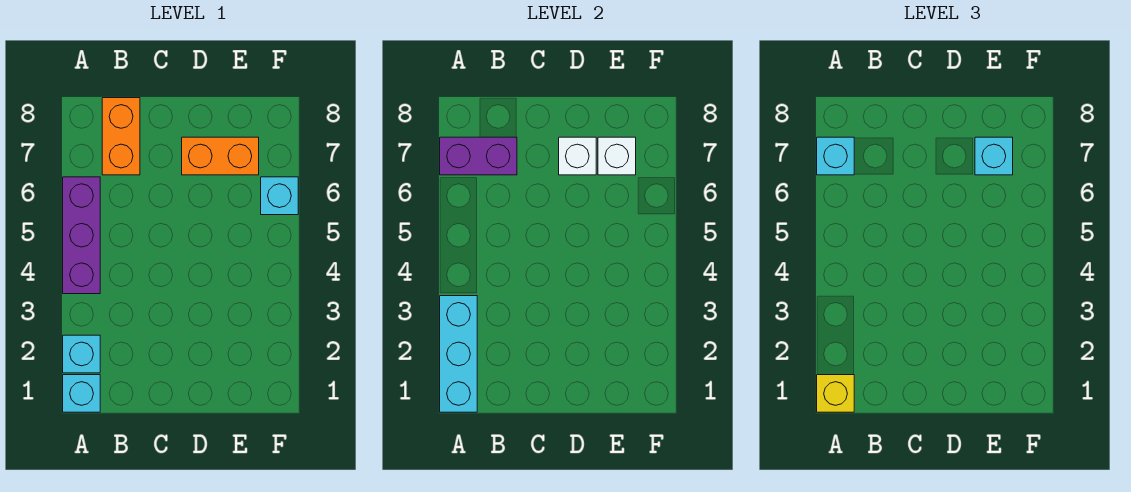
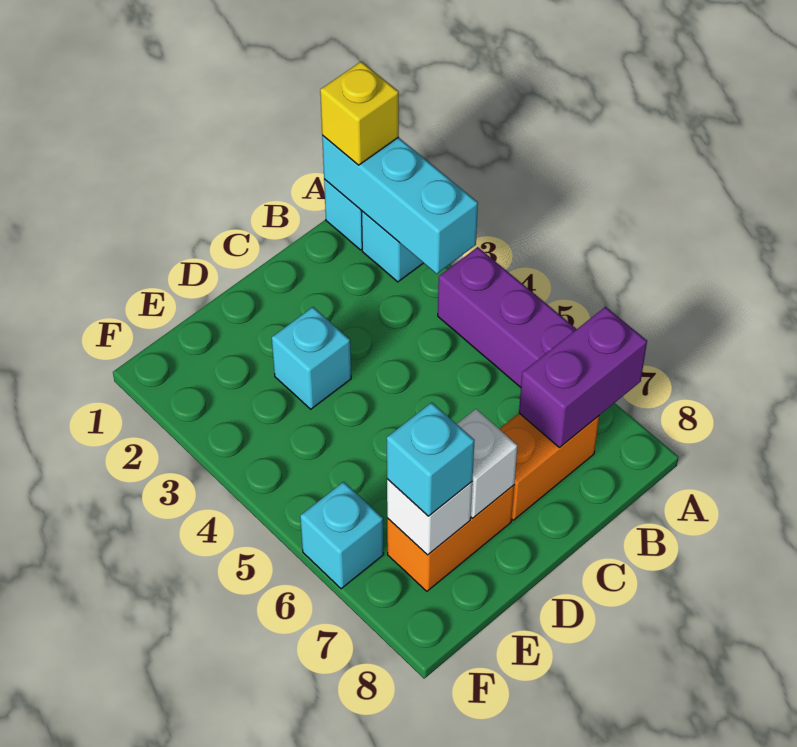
cyan brick A7 level 3 -> cyan brick D3 level 1
orange brick B7:B8 level 1 -> orange brick B7:C7 level 1

